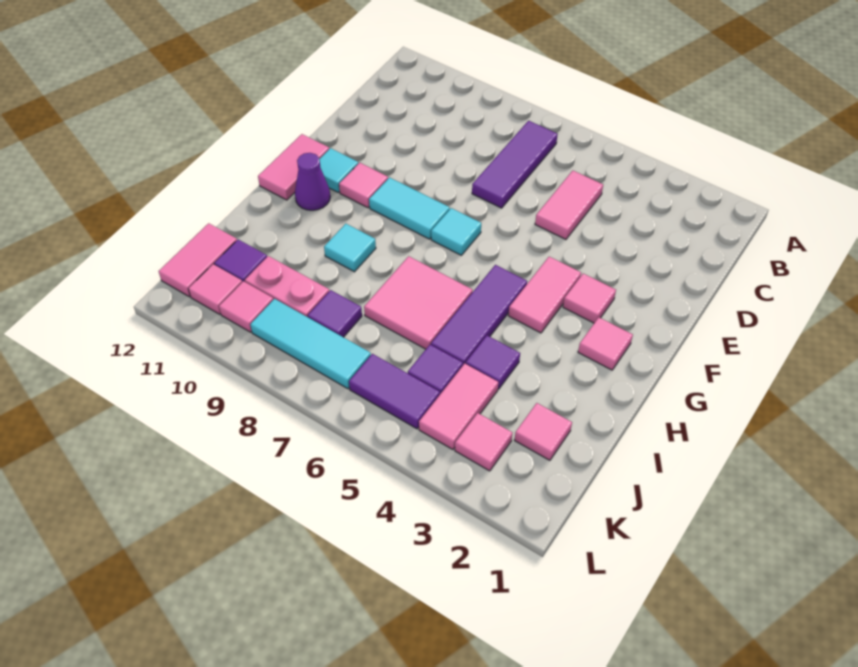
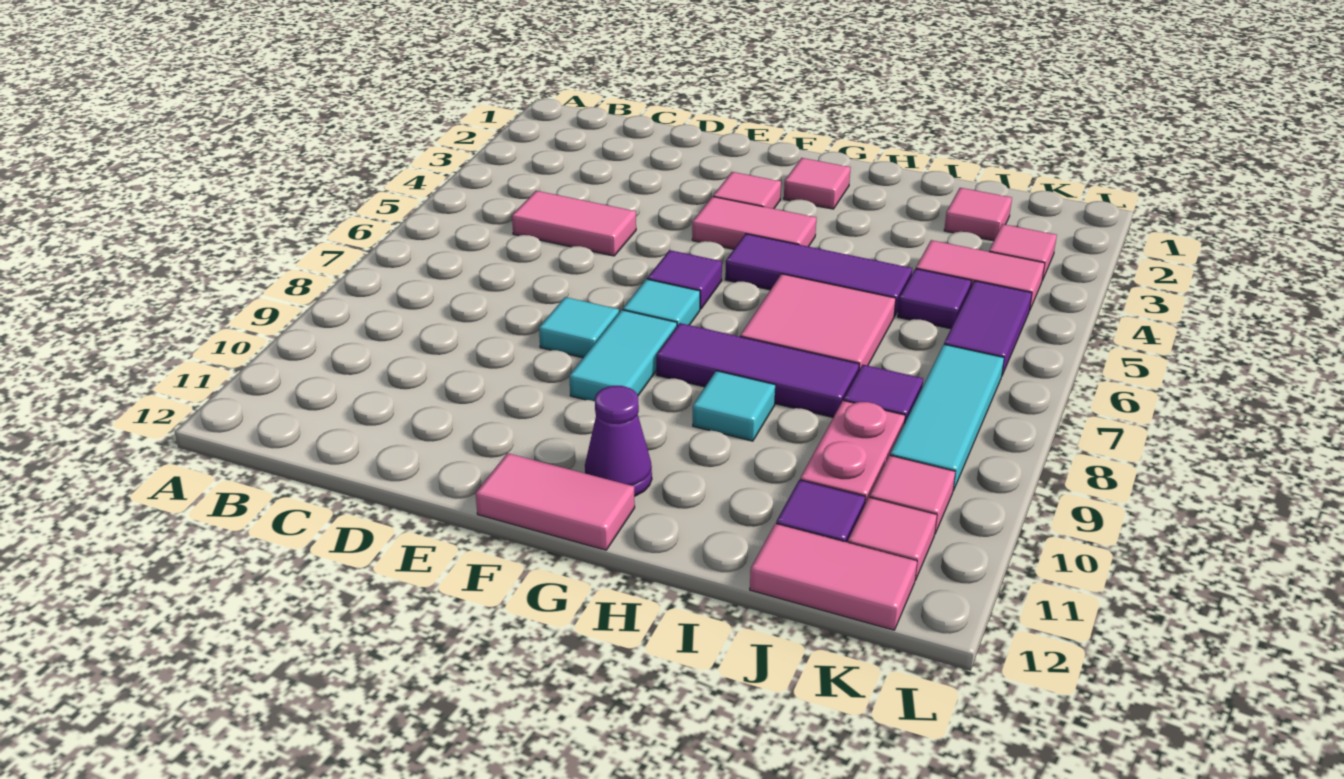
purple tile B7:D7 level 1 -> purple tile G8:I8 level 1
pink tile F10 level 1 -> none
cyan tile F11 level 1 -> cyan tile E8 level 1
purple tile I4 level 1 -> purple tile F6 level 1

